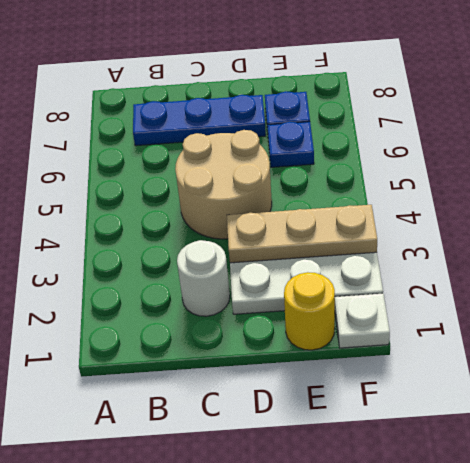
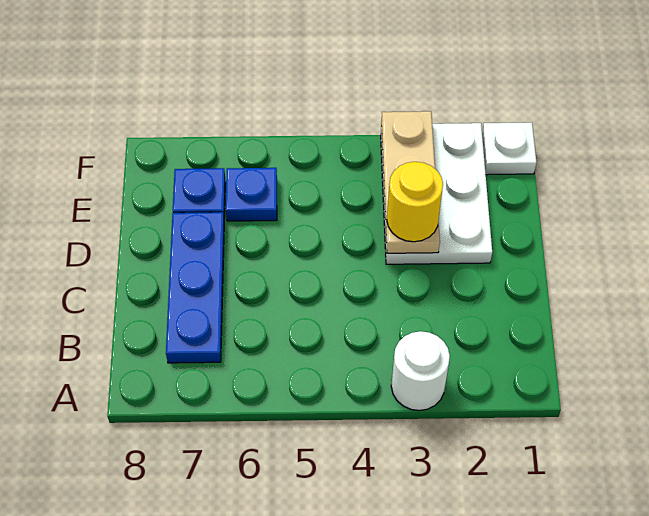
white round brick C2 level 1 -> white round brick A3 level 1
tan round brick C4:D5 level 1 -> none
yellow round brick E1 level 1 -> yellow round brick D3 level 3

